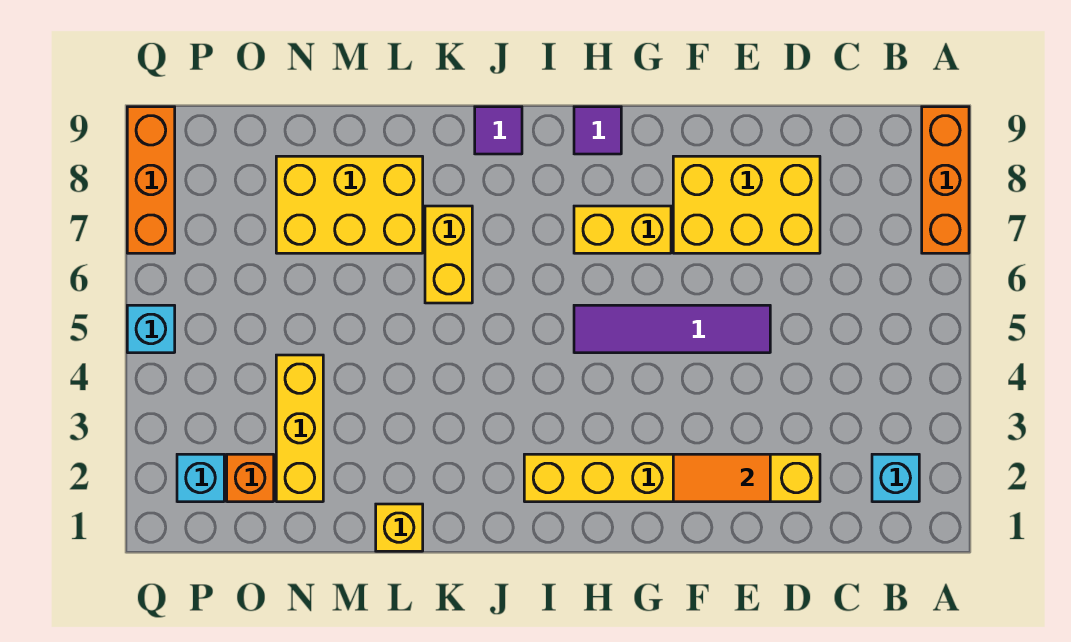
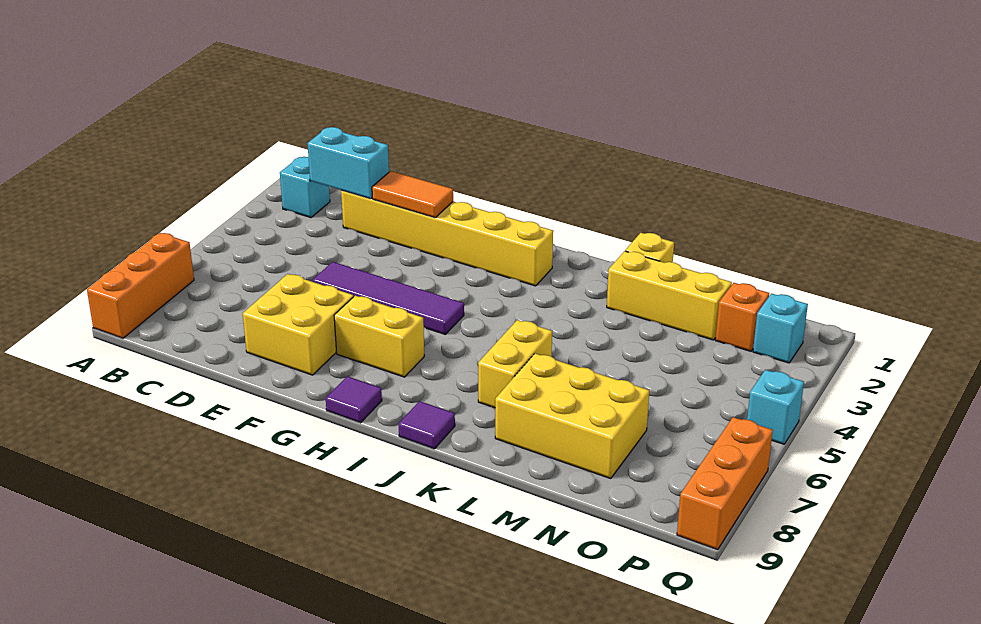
none -> cyan brick C2:D2 level 2
yellow brick D7:F8 level 1 -> yellow brick E7:F8 level 1
yellow brick N2:N4 level 1 -> yellow brick L2:N2 level 1

